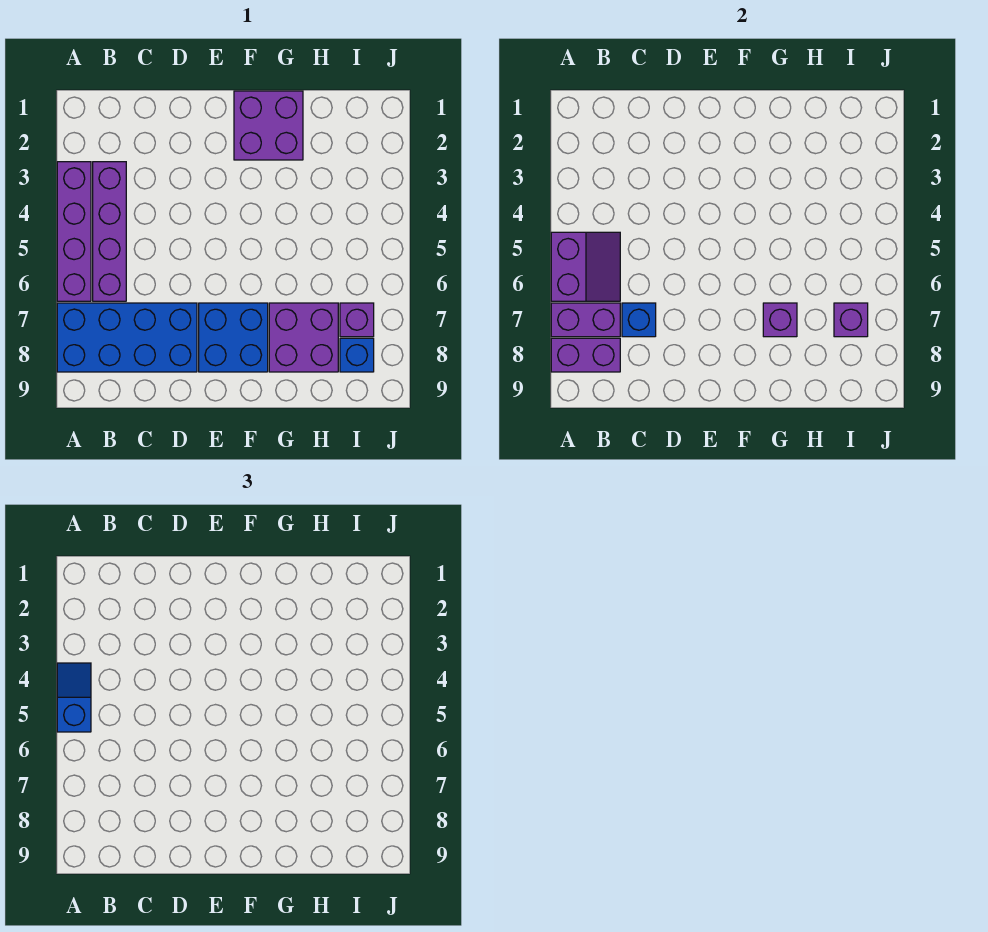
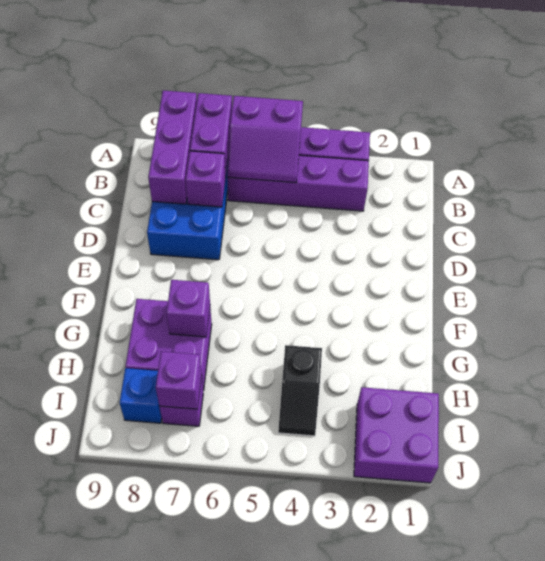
blue slope A4:A5 level 3 top 5 -> none
purple brick A8:B8 level 2 -> purple brick A8:C8 level 2
blue brick C7 level 2 -> purple brick C7 level 2
blue brick E7:F8 level 1 -> none
purple brick F1:G2 level 1 -> purple brick I1:J2 level 1
none -> black slope H4:I4 level 1 top H

